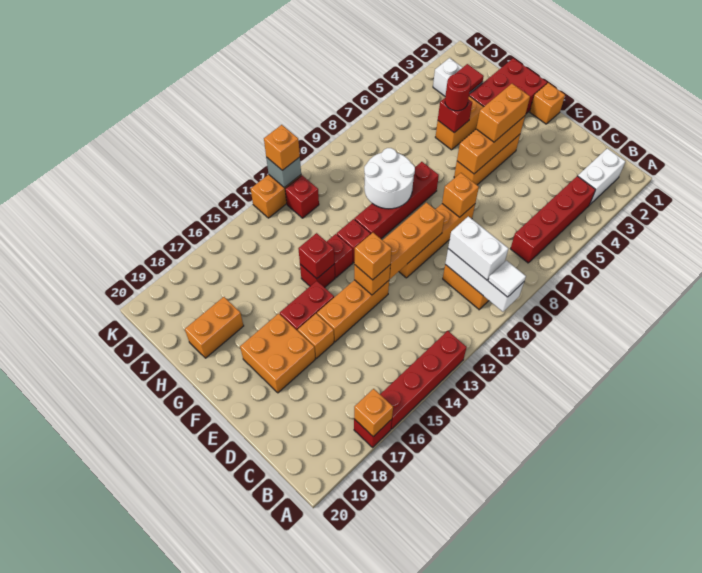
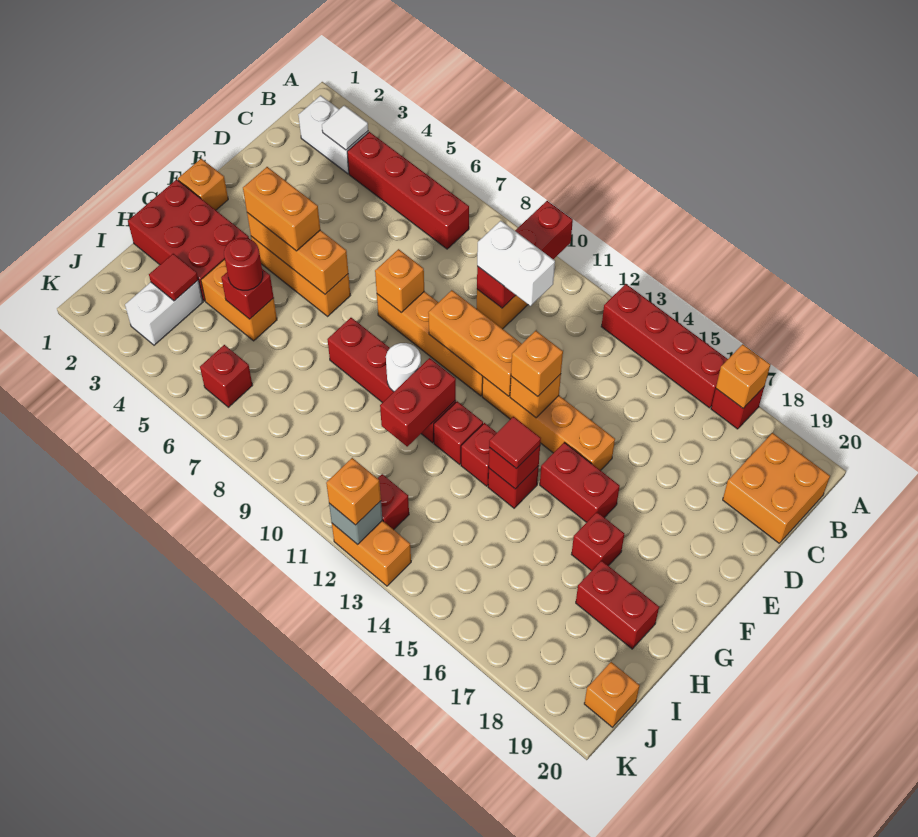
white brick A10:C10 level 2 -> red brick A10:C10 level 2
white tile A10 level 3 -> white tile B3 level 2
white brick B10:C10 level 3 -> white brick C10:C11 level 3
orange brick E13:E15 level 1 -> orange brick E12:E15 level 1
orange brick E16 level 1 -> orange brick J20 level 1
orange brick E17:F18 level 1 -> orange brick B19:C20 level 1
white round brick G9:H10 level 2 -> white round brick G10 level 2
none -> red brick G11:H11 level 2
none -> red tile G14 level 3
none -> red brick G17 level 1
orange brick H18:H19 level 1 -> red brick H18:H19 level 1
none -> red brick J6 level 1

